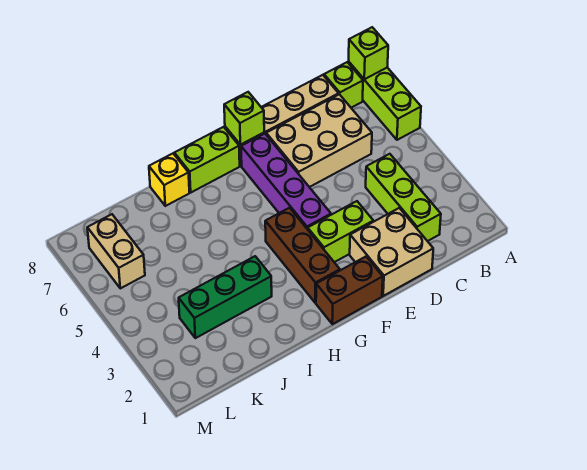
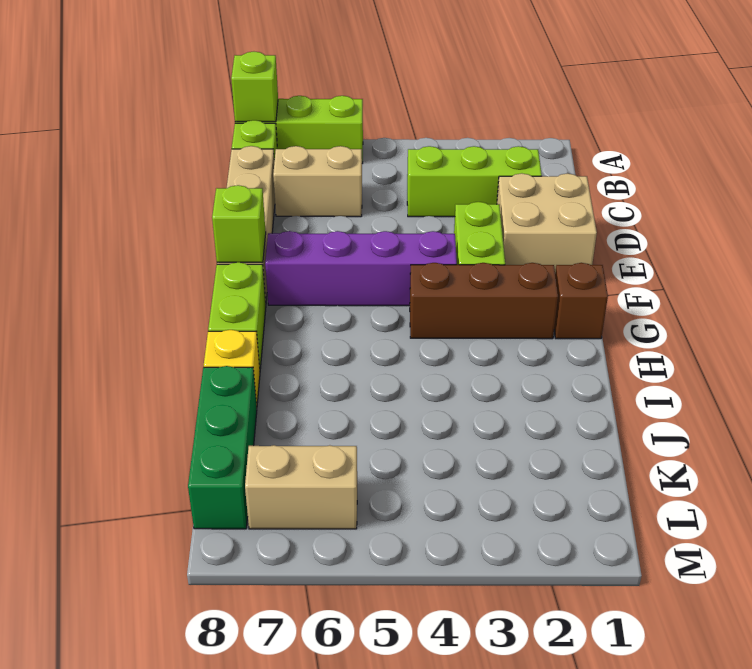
tan brick C6:E7 level 1 -> tan brick C6:C7 level 1
brown brick F1:G1 level 1 -> brown brick G1 level 1
green brick I3:K3 level 1 -> green brick J8:L8 level 1

